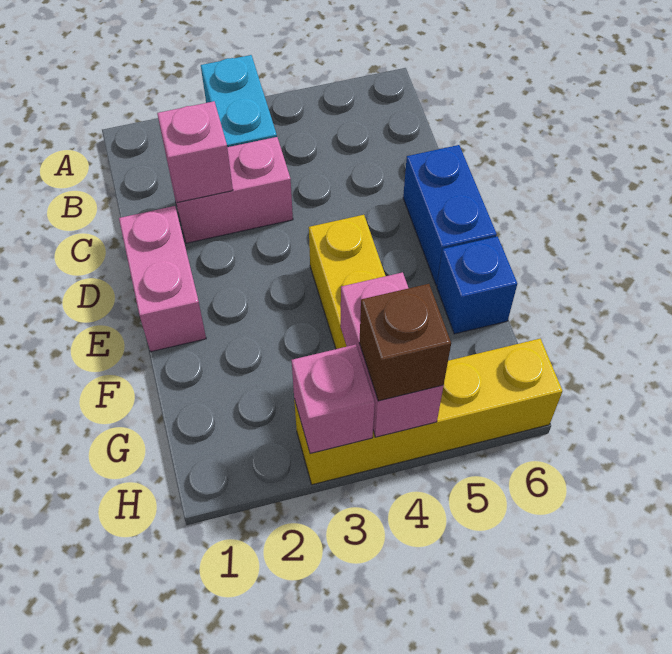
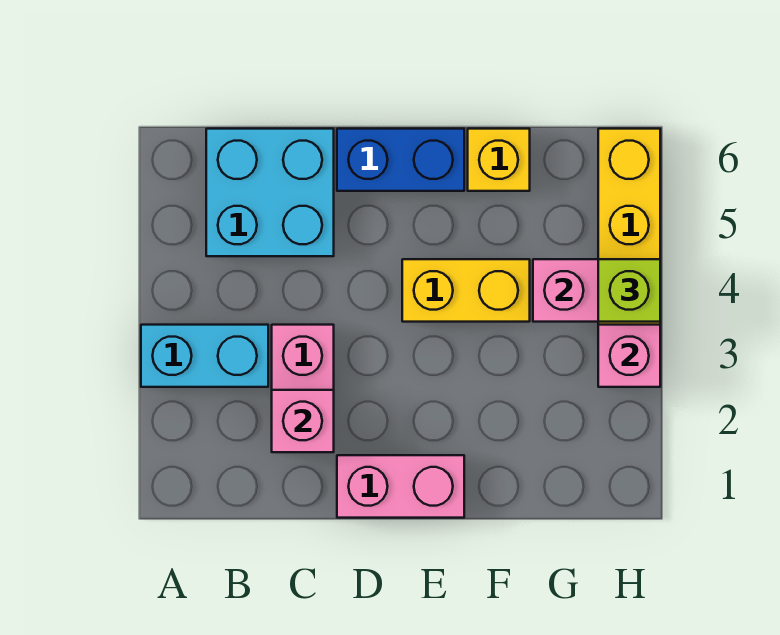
none -> cyan brick B5:C6 level 1
blue brick F6 level 1 -> yellow brick F6 level 1
brown brick H4 level 3 -> lime brick H4 level 3

